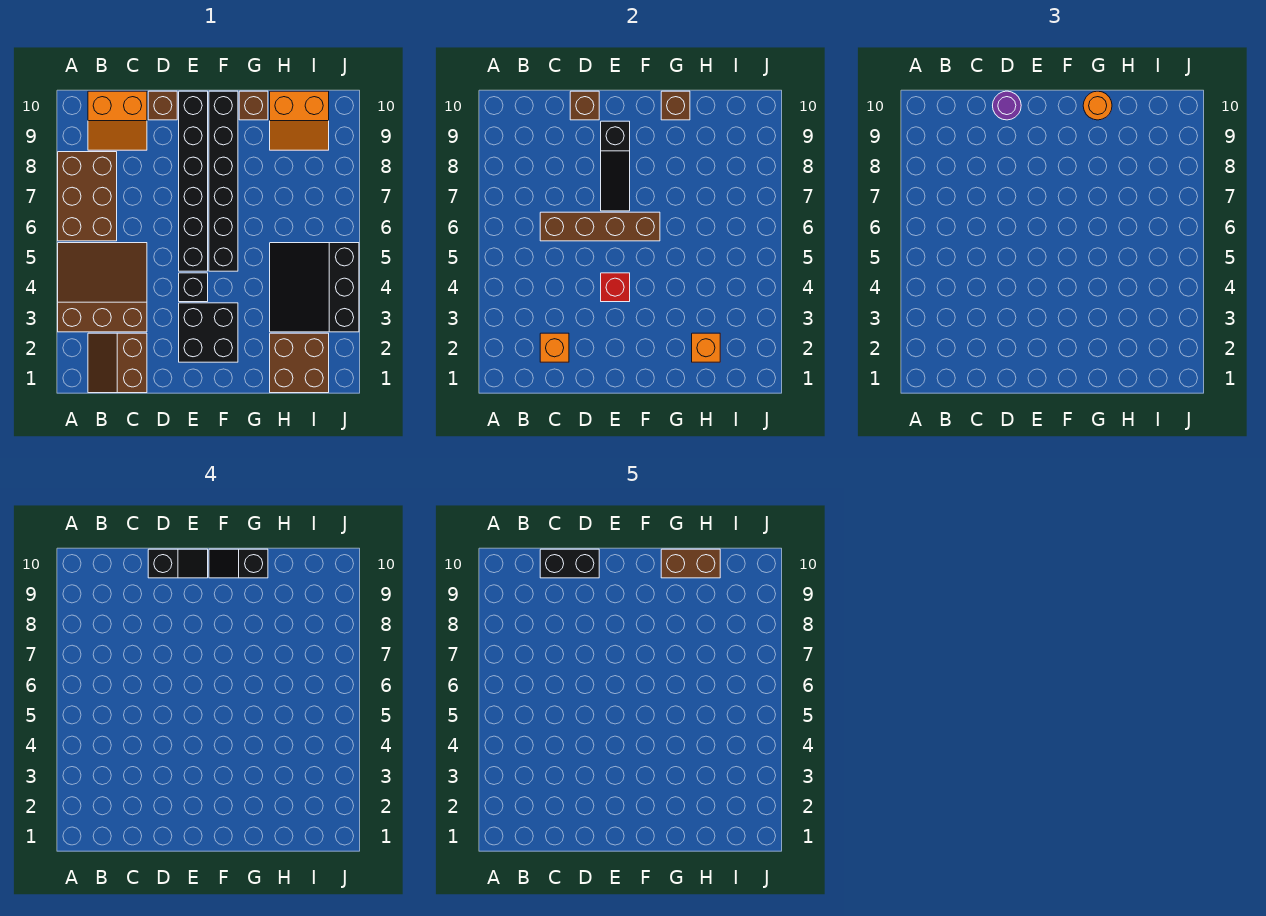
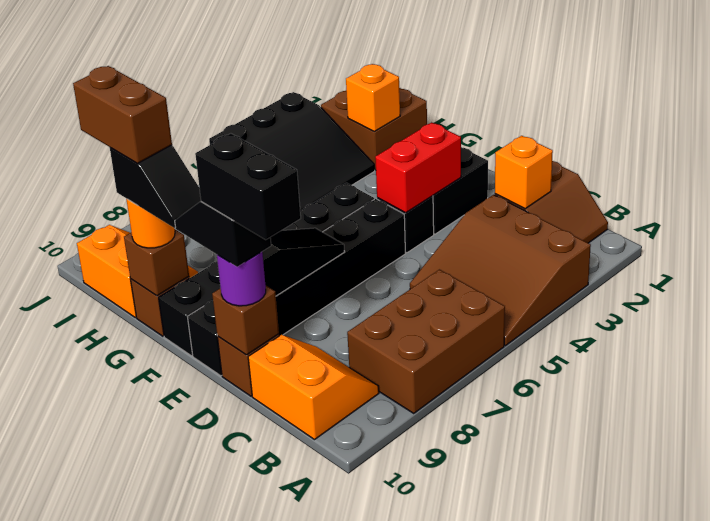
brown brick C6:F6 level 2 -> none
red brick E4 level 2 -> red brick E3:E4 level 2

